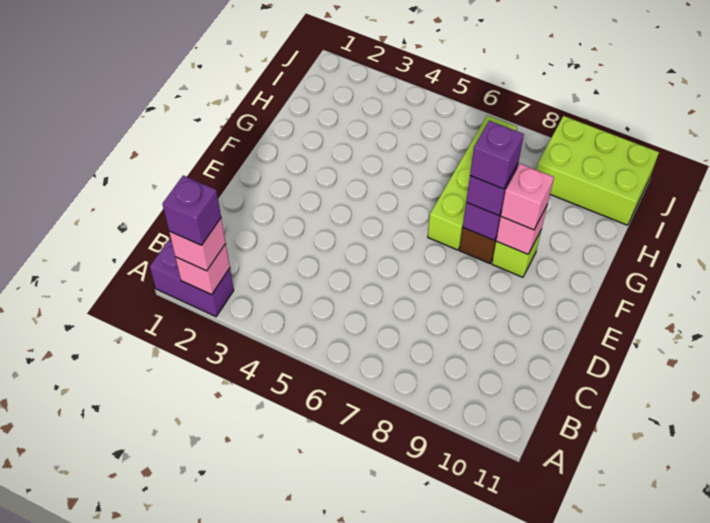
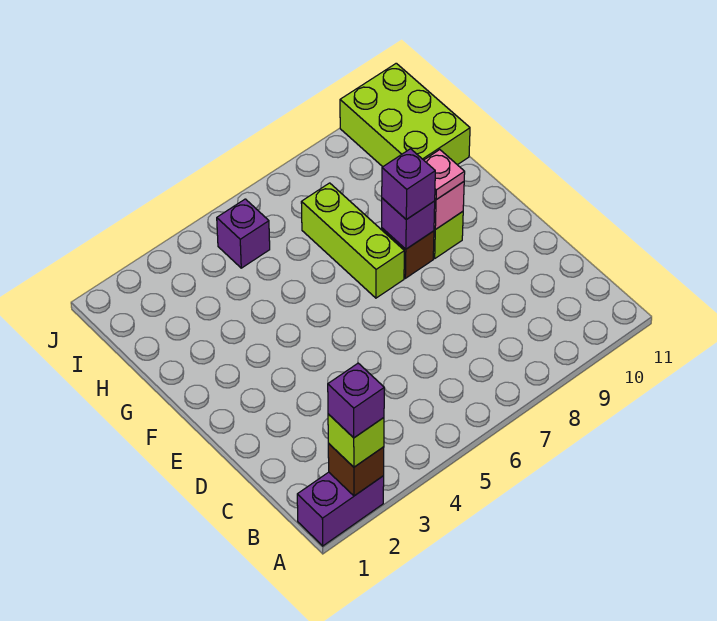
pink brick A2 level 2 -> brown brick A2 level 2
pink brick A2 level 3 -> lime brick A2 level 3
lime brick F7:I7 level 1 -> lime brick F7:H7 level 1
purple brick F8 level 4 -> purple brick I5 level 1
pink brick F9 level 3 -> pink plate F9 level 3
lime brick I9:J11 level 1 -> lime brick H10:J11 level 1

